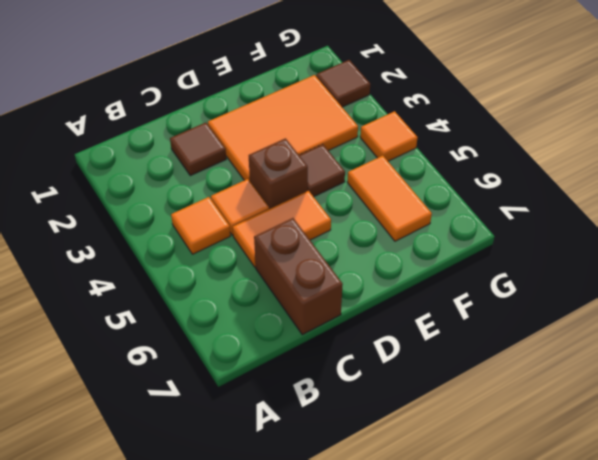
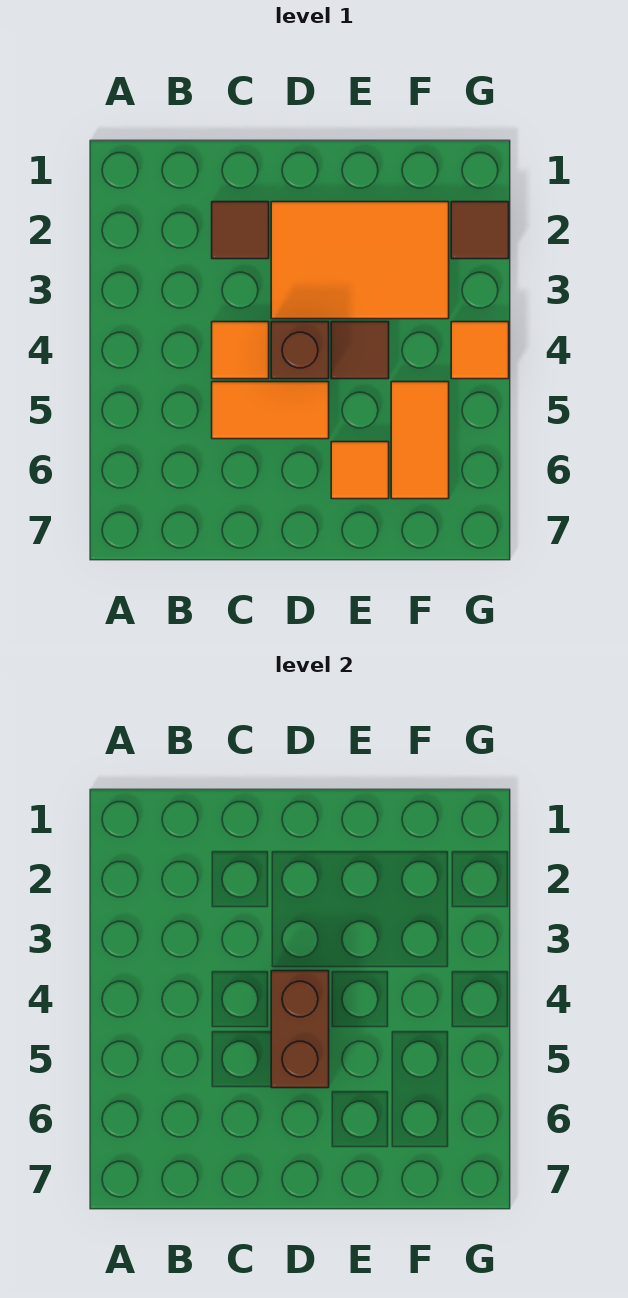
orange tile B4 level 1 -> orange tile E6 level 1
brown brick C6:C7 level 1 -> brown brick D4:D5 level 2

